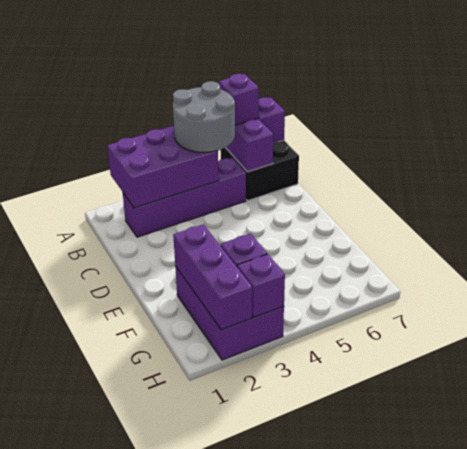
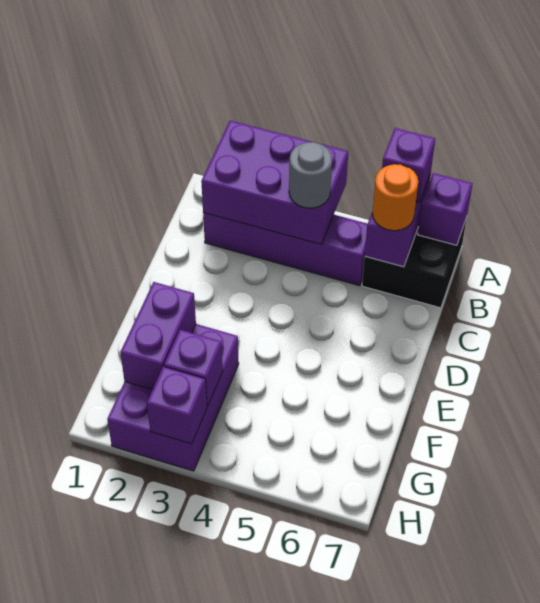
grey round brick A4:B5 level 3 -> grey round brick B4 level 3
none -> orange round brick B6 level 3
purple brick F2:H2 level 2 -> purple brick F2:G2 level 2

